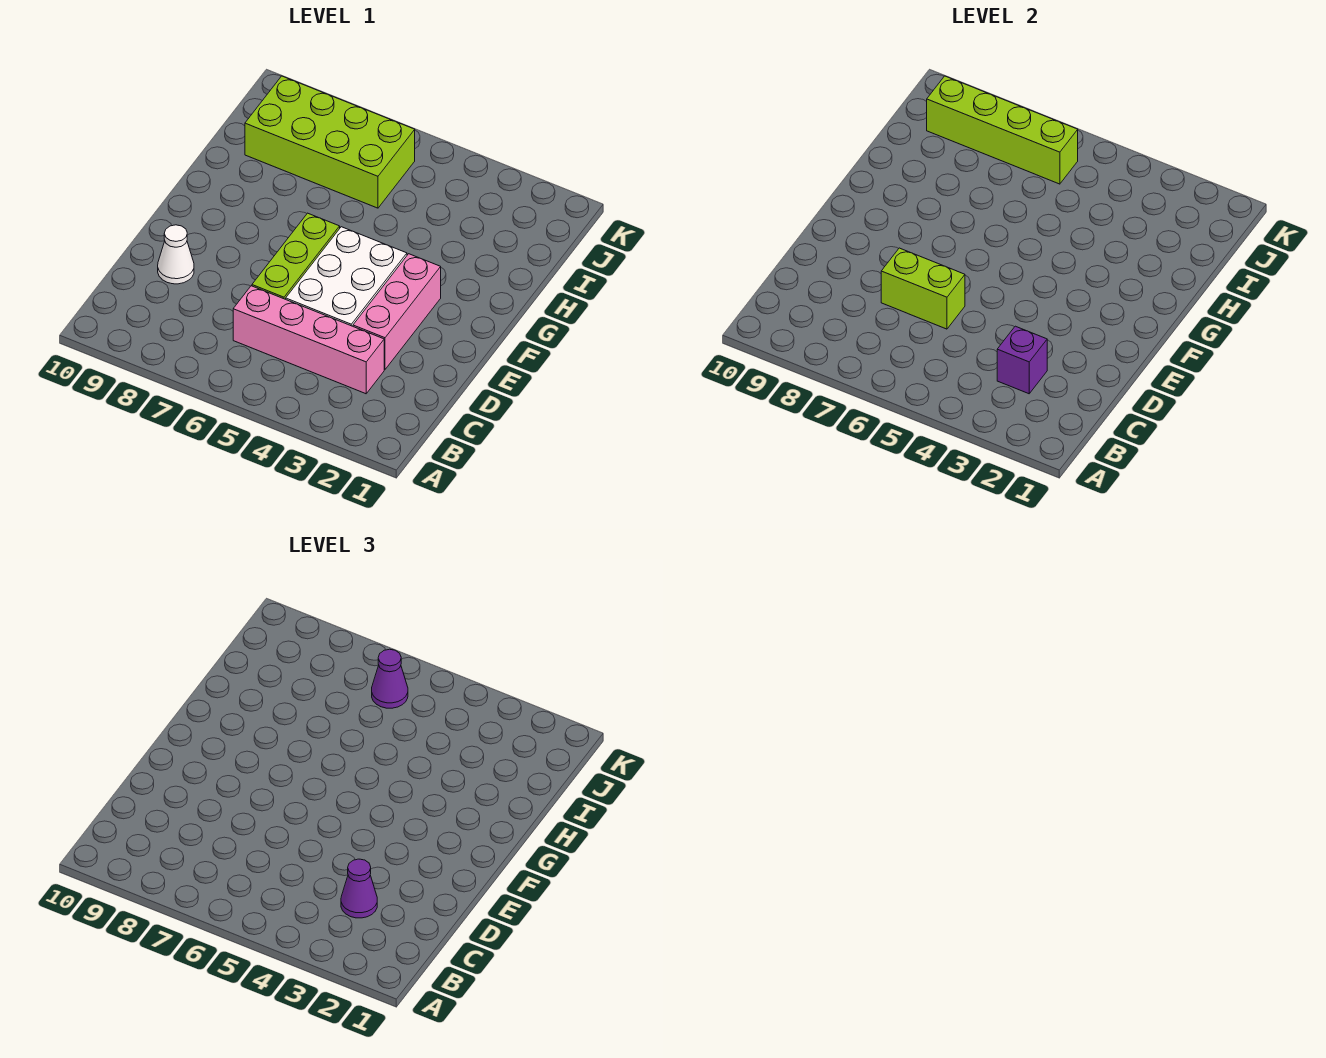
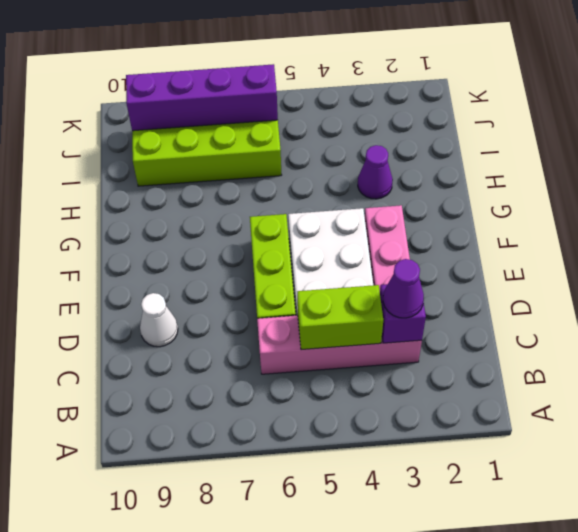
lime brick D6:D7 level 2 -> lime brick C4:C5 level 2
lime brick J6:J9 level 2 -> purple brick J6:J9 level 2
purple cone J6 level 3 -> purple cone H3 level 1

